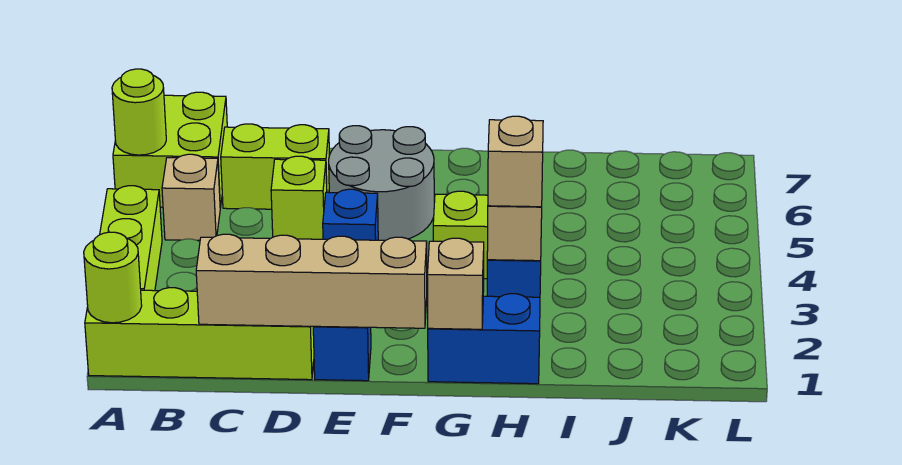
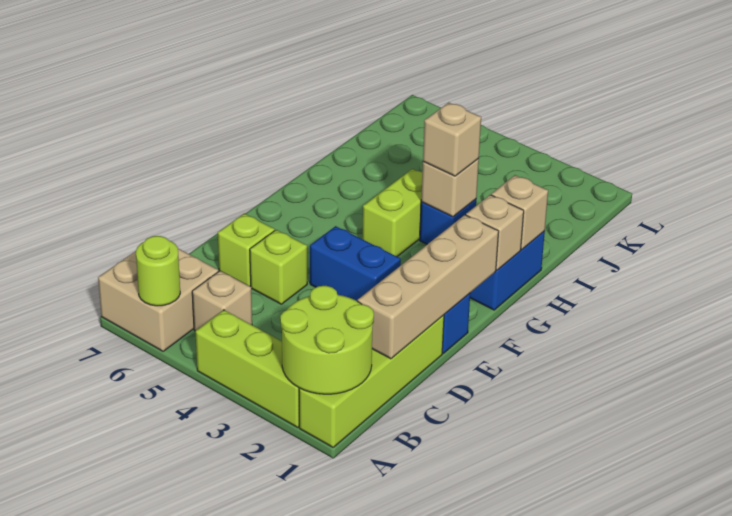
lime round brick A1 level 2 -> lime round brick A1:B2 level 2
lime brick A6:B7 level 1 -> tan brick A6:B7 level 1
lime brick C6:D6 level 1 -> lime brick D6 level 1
blue brick E4 level 1 -> blue brick E3:E4 level 1
grey round brick E5:F6 level 1 -> none
none -> tan brick H1 level 2

